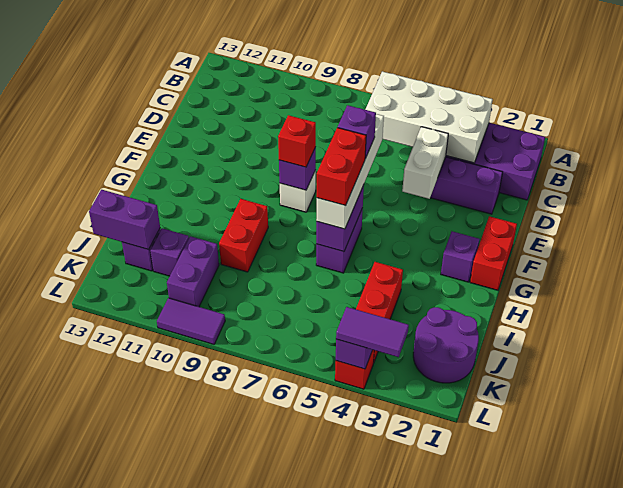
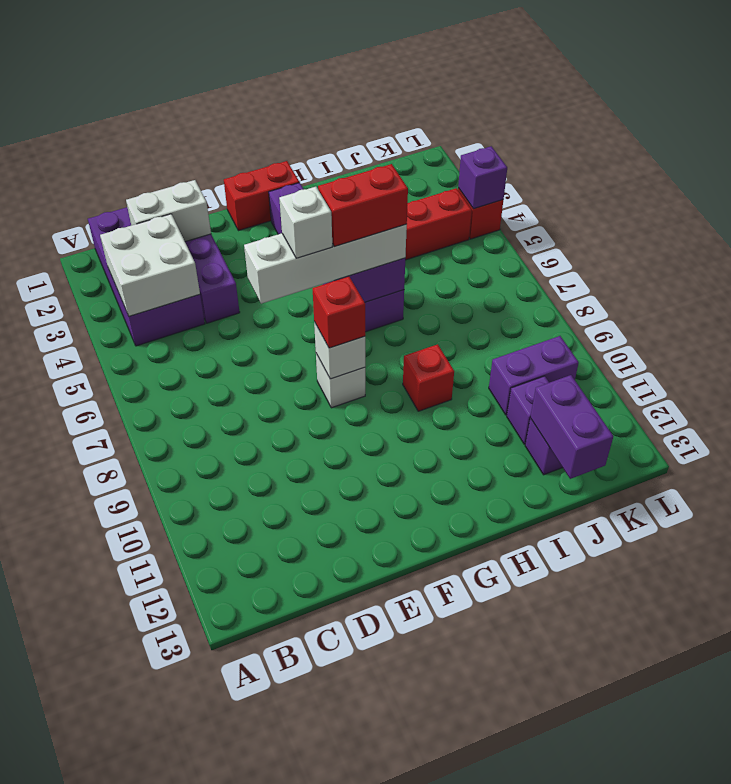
white brick B3:C6 level 2 -> white brick B3:C4 level 2
white brick D4:E4 level 2 -> white brick C2:D2 level 2
purple brick F6 level 4 -> white brick F6 level 4
purple brick F8 level 2 -> white brick F8 level 2
red brick H9:I9 level 1 -> red brick H9 level 1
purple round brick J1:K2 level 1 -> none
purple tile L3:L4 level 3 -> none
purple tile L9:L10 level 1 -> none

